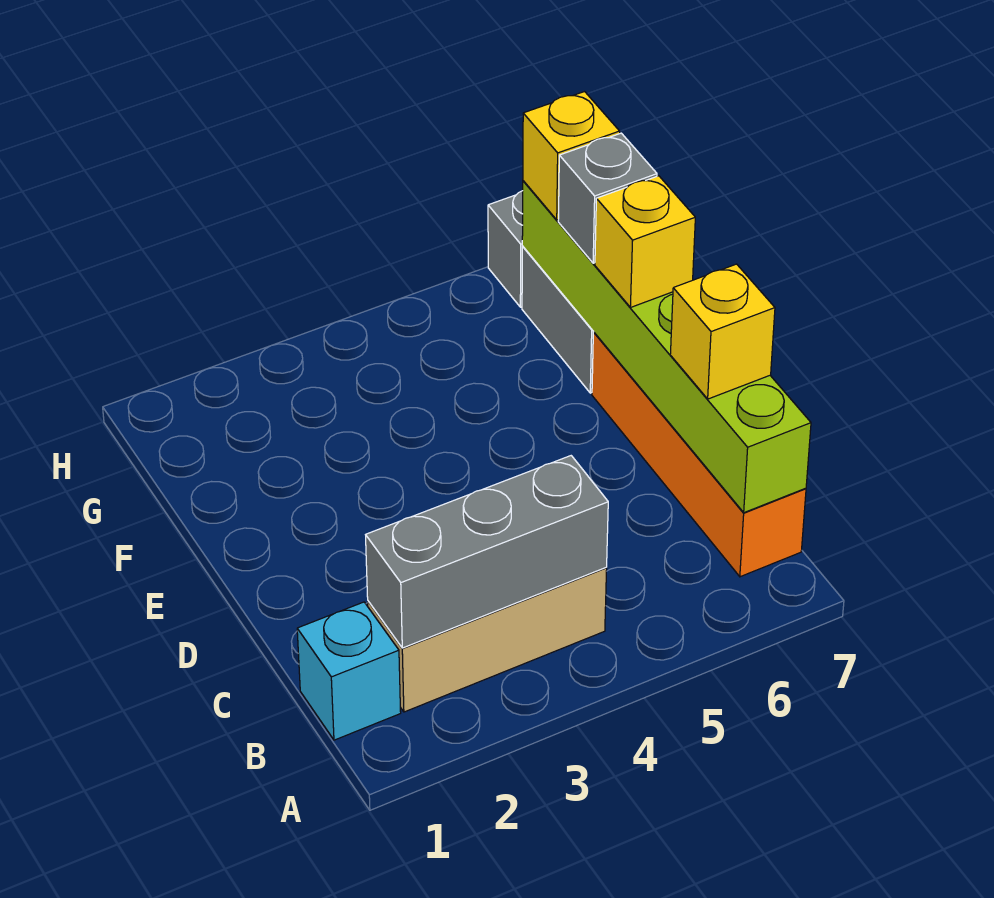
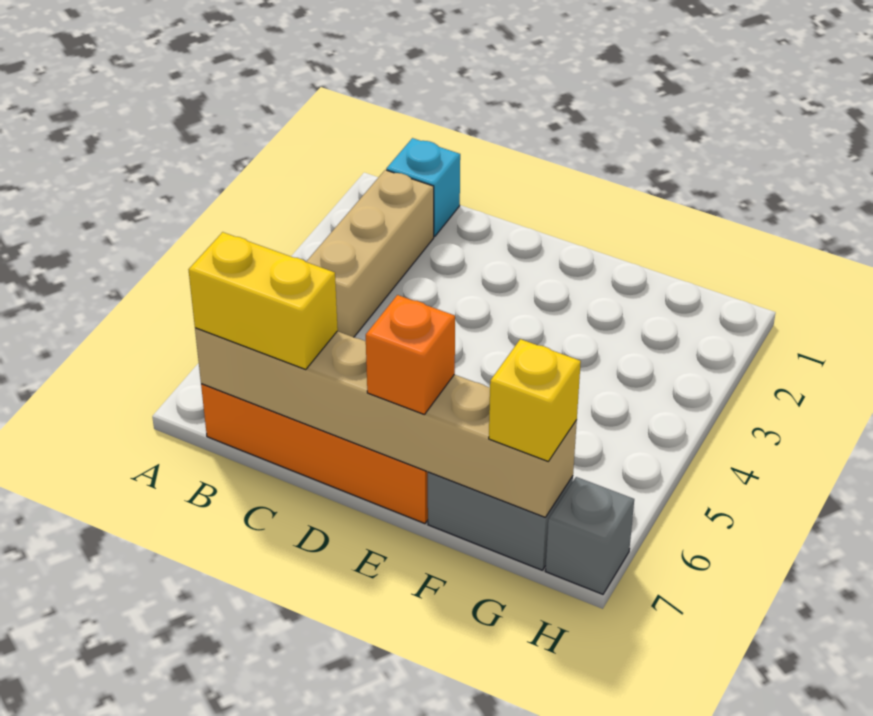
grey brick B2:B4 level 2 -> none
lime brick B7:G7 level 2 -> tan brick B7:G7 level 2
yellow brick C7 level 3 -> yellow brick B7:C7 level 3
yellow brick E7 level 3 -> orange brick E7 level 3
grey brick F7 level 3 -> none

